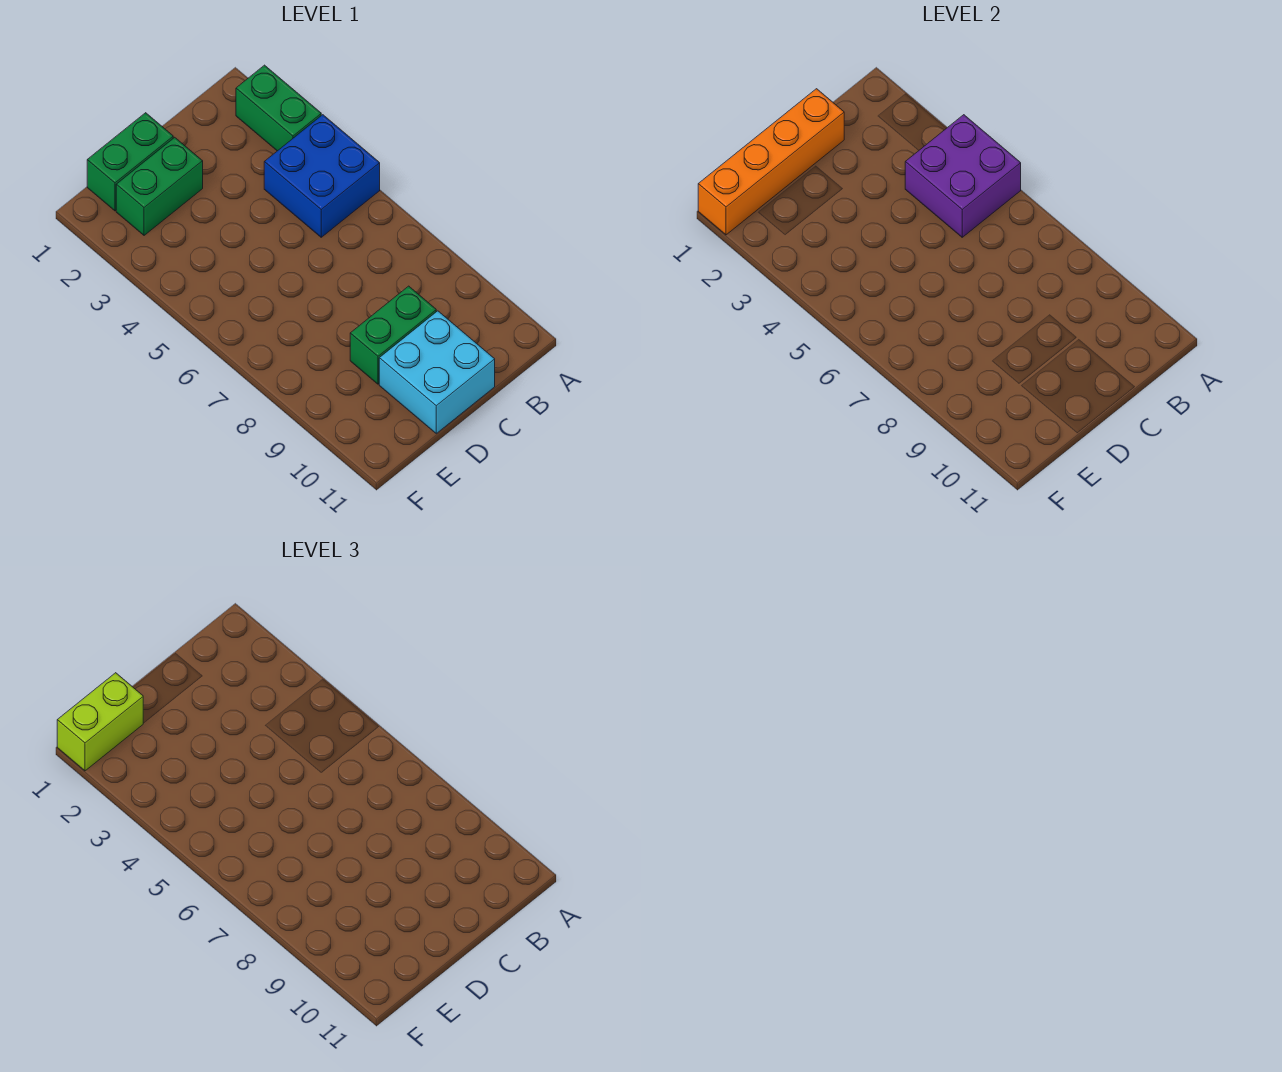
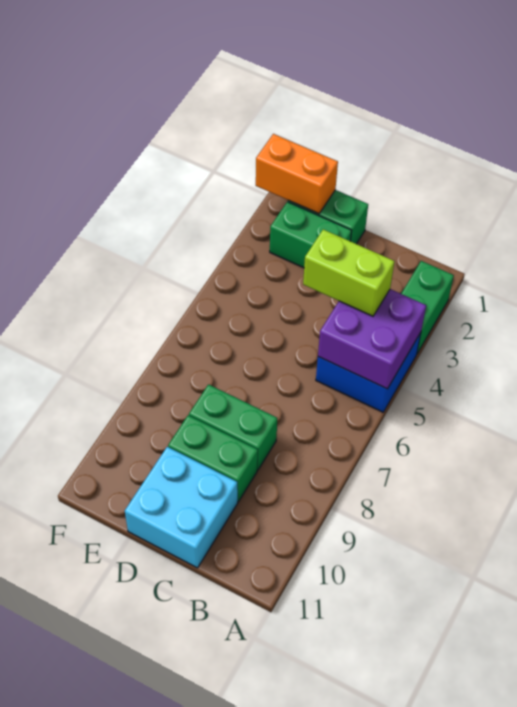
orange brick C1:F1 level 2 -> orange brick E1:F1 level 2
none -> green brick C8:D8 level 1
lime brick E1:F1 level 3 -> lime brick B4:C4 level 3

